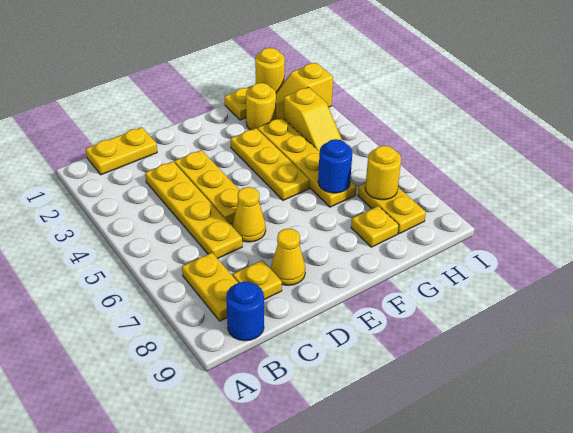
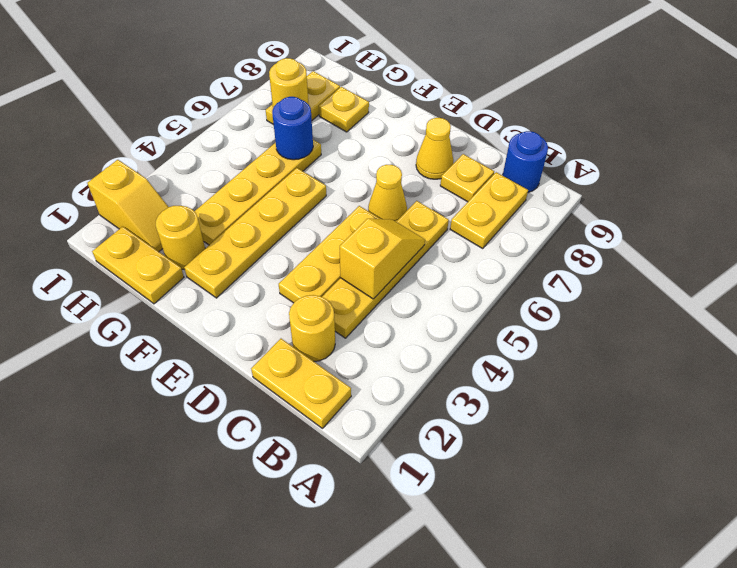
yellow plate F3:F5 level 1 -> yellow plate F2:F5 level 1
yellow round brick H1 level 2 -> yellow round brick C2 level 1
yellow slope H3:H4 level 1 top 3 -> yellow slope C4:C5 level 2 top 4

